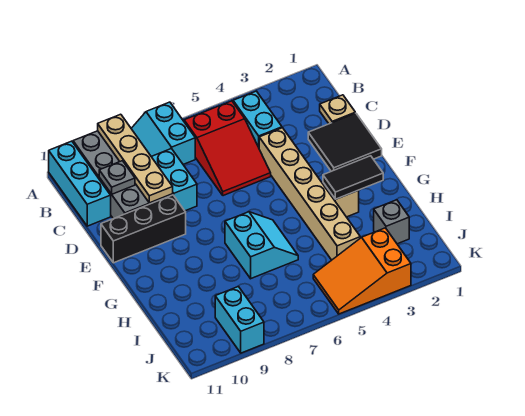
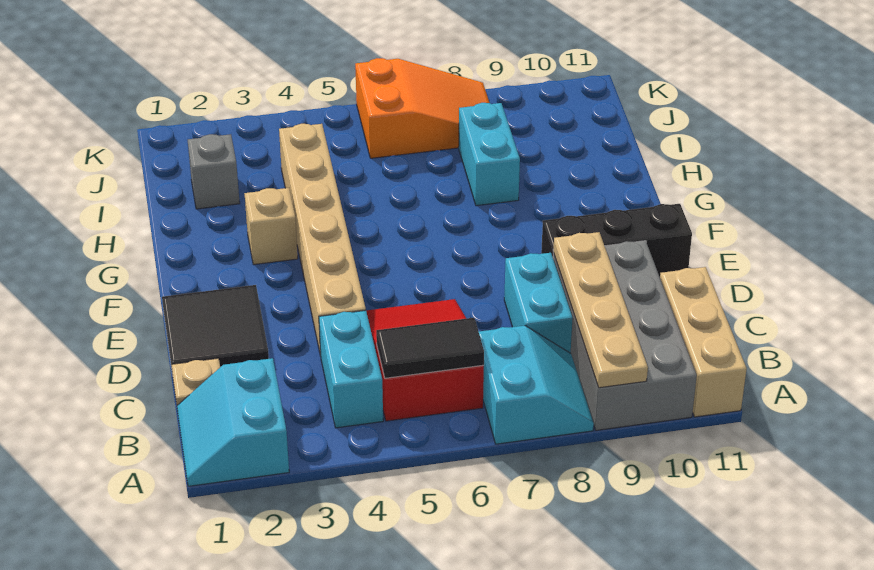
cyan brick A11:C11 level 1 -> tan brick A11:C11 level 1
grey plate C10 level 2 -> none
black tile G2:G3 level 2 -> black tile B5:B6 level 2
cyan slope G6:H7 level 1 top 7 -> cyan slope A1:B2 level 1 top 2
orange slope J3:K5 level 1 top 3 -> orange slope J6:K8 level 1 top 6
cyan brick J9:K9 level 1 -> cyan brick H8:I8 level 1

